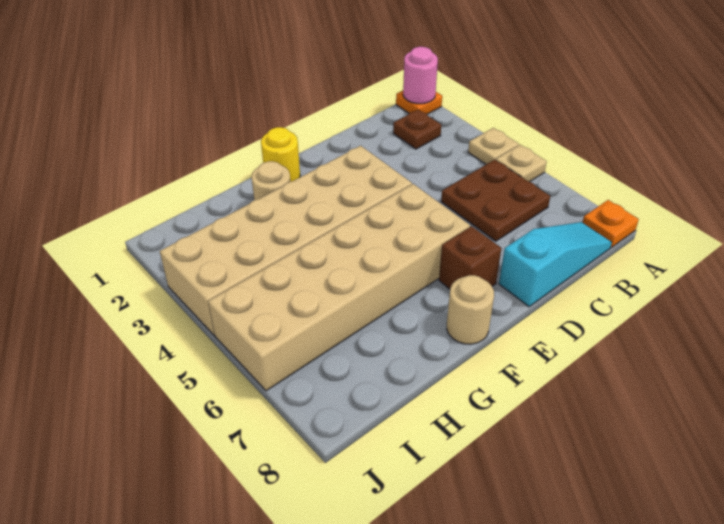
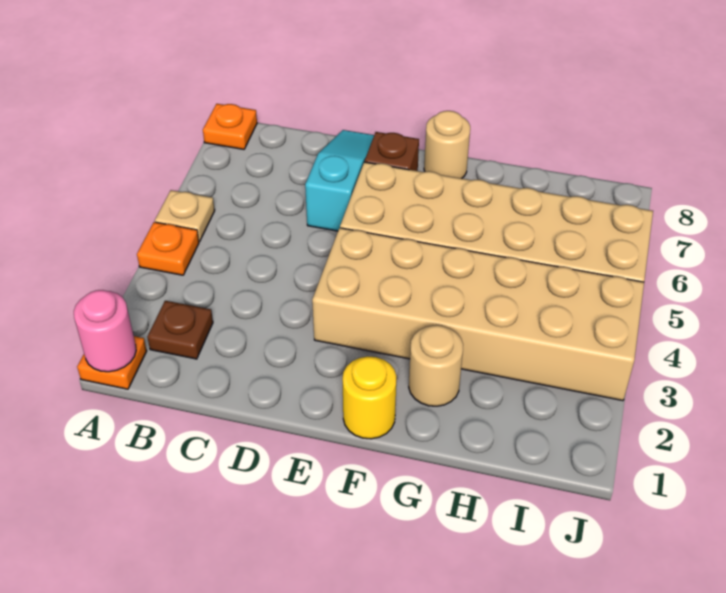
tan plate A4 level 1 -> orange plate A4 level 1
brown plate B5:C6 level 1 -> none
cyan slope B8:D8 level 1 top D -> cyan slope D6:D8 level 1 top 6

